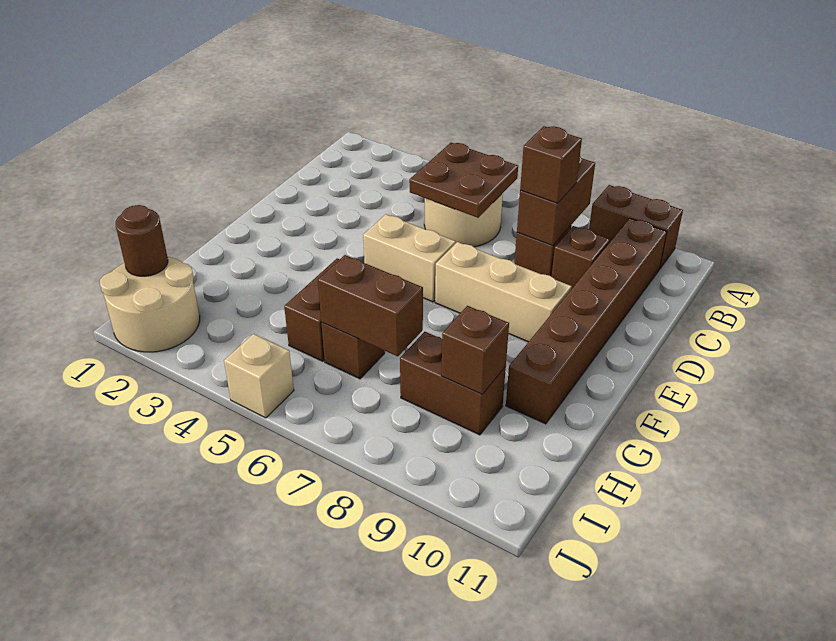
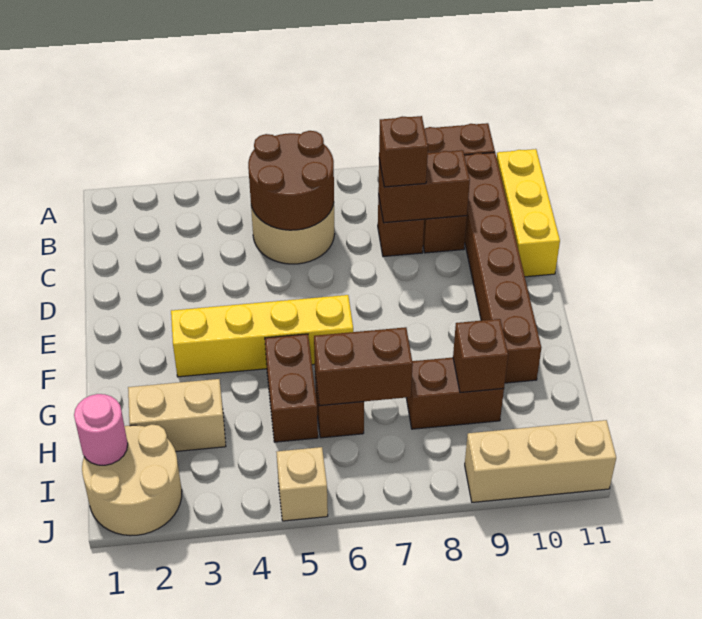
brown plate B5:C6 level 2 -> brown round brick B5:C6 level 2
brown brick B8:C8 level 2 -> brown brick C8:C9 level 2
none -> yellow brick B11:D11 level 1
tan brick E5:E6 level 1 -> tan brick H2:H3 level 1
tan brick E7:E9 level 1 -> tan brick J9:J11 level 1
none -> yellow brick F3:F6 level 1
brown round brick I1 level 2 -> pink round brick I1 level 2

